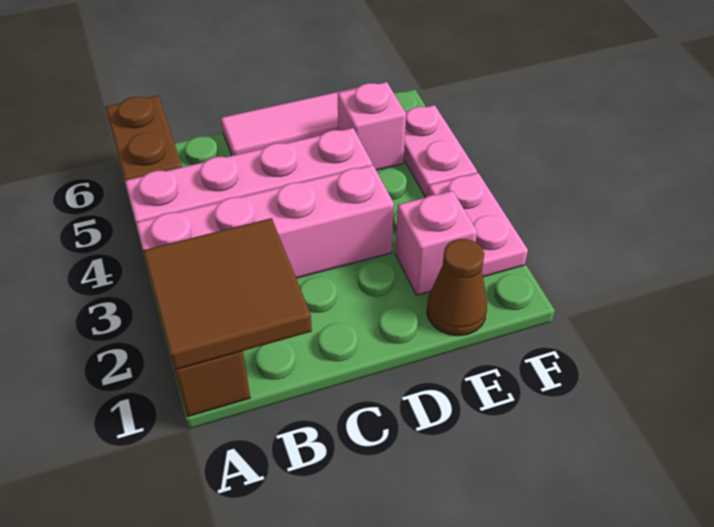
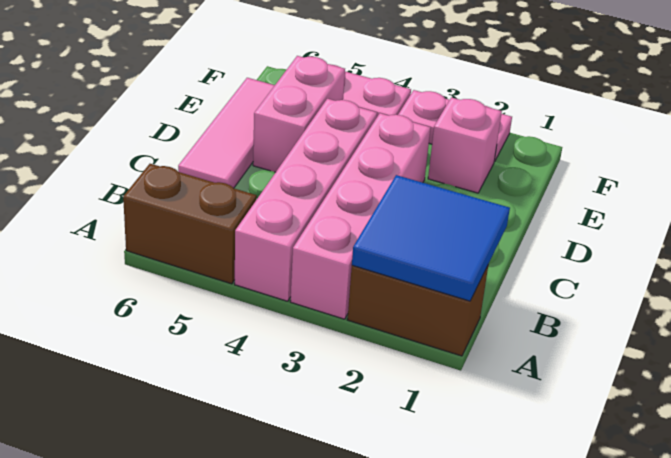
brown tile A1:B2 level 2 -> blue tile A1:B2 level 2
brown cone E1 level 1 -> none
pink brick E5 level 1 -> pink brick D5:E5 level 1

